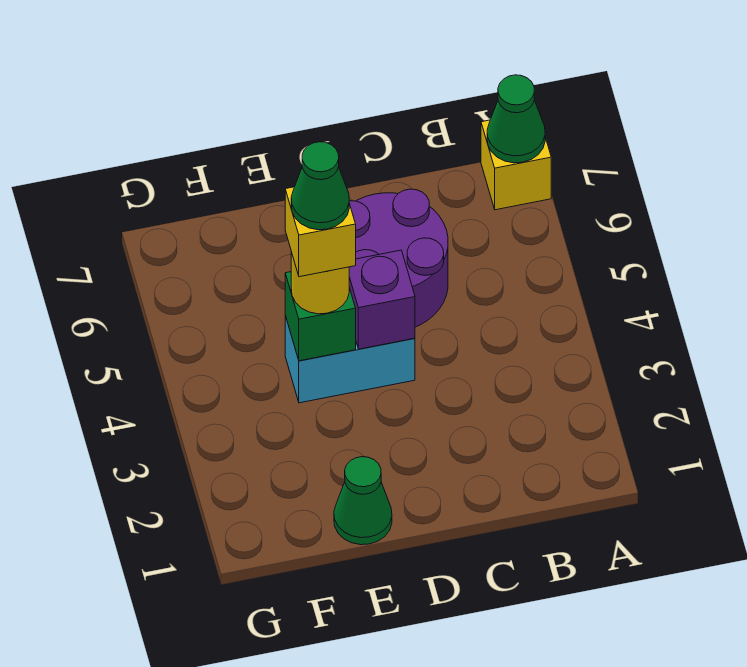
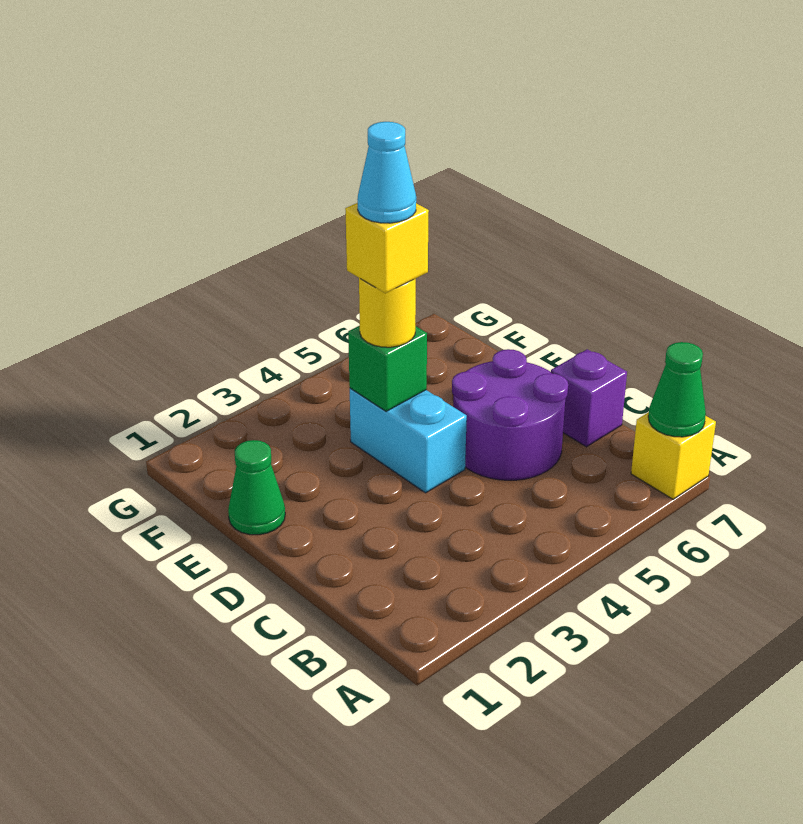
purple brick D4 level 2 -> purple brick C7 level 1
green cone E4 level 5 -> cyan cone E4 level 5

